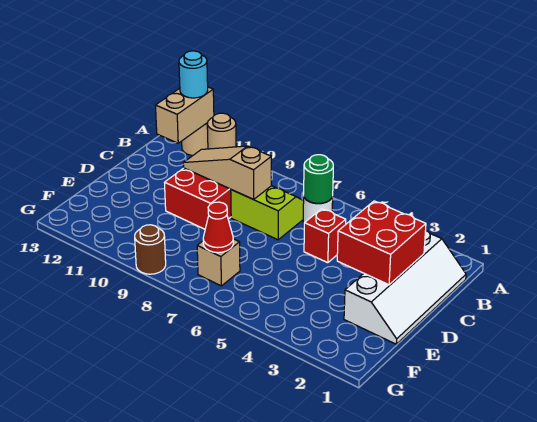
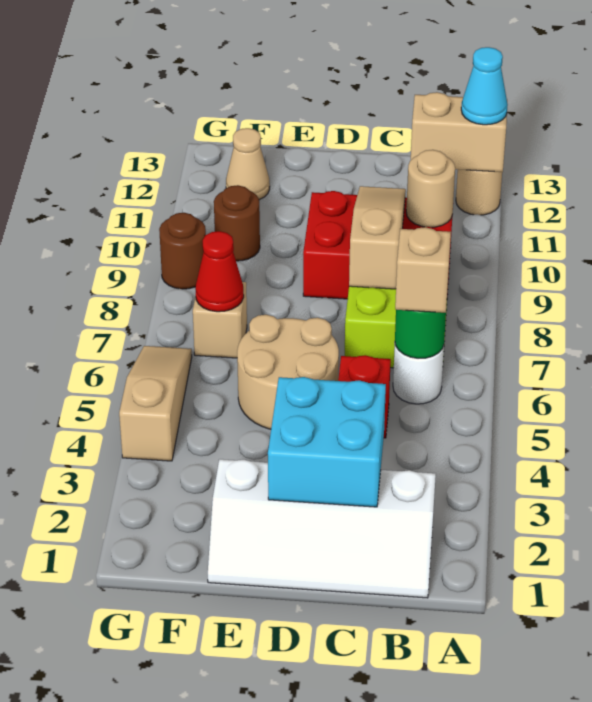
cyan round brick A12 level 3 -> cyan cone A12 level 3
none -> tan brick B6 level 3
red brick C2:D3 level 2 -> cyan brick C2:D3 level 2
none -> tan round brick D5:E6 level 1
none -> brown round brick F10 level 1
none -> tan cone F12 level 1
none -> tan slope G4:G6 level 1 top 4

